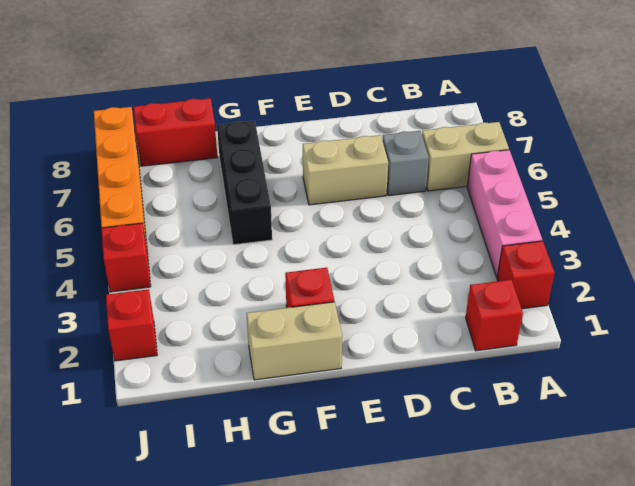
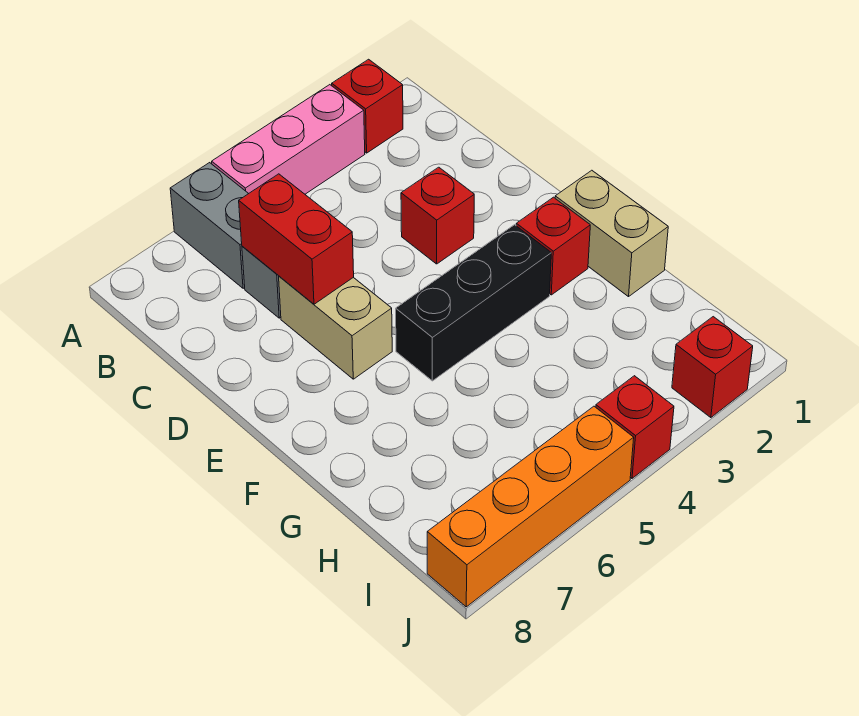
tan brick A6:B6 level 1 -> grey brick A6:B6 level 1
red brick B1 level 1 -> red brick D3 level 1
black brick G5:G7 level 1 -> black brick F3:F5 level 1
red brick H8:I8 level 1 -> red brick C6:D6 level 2

